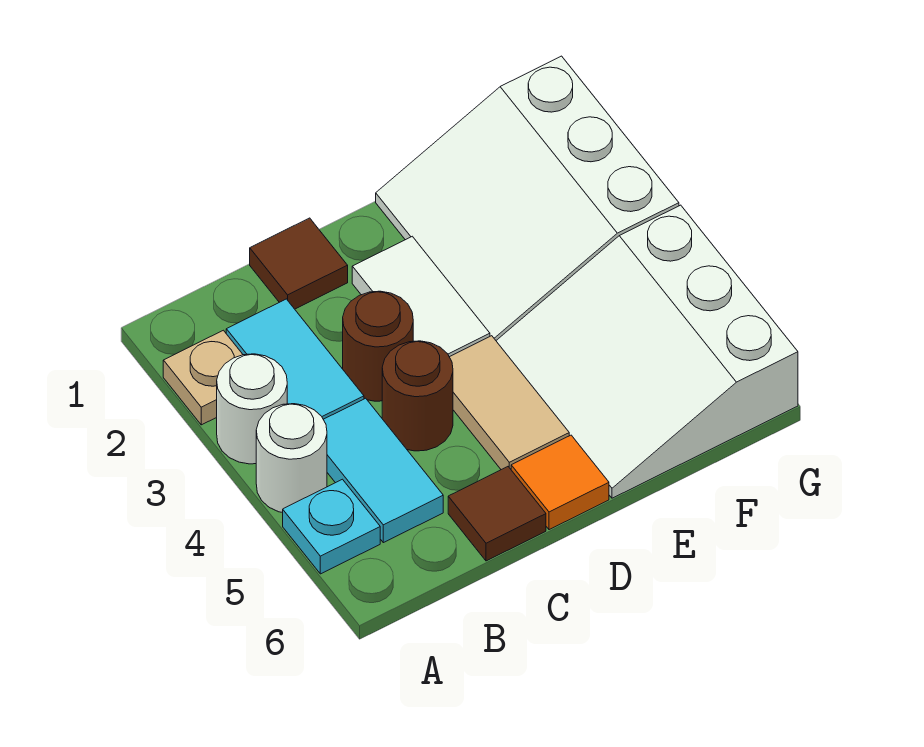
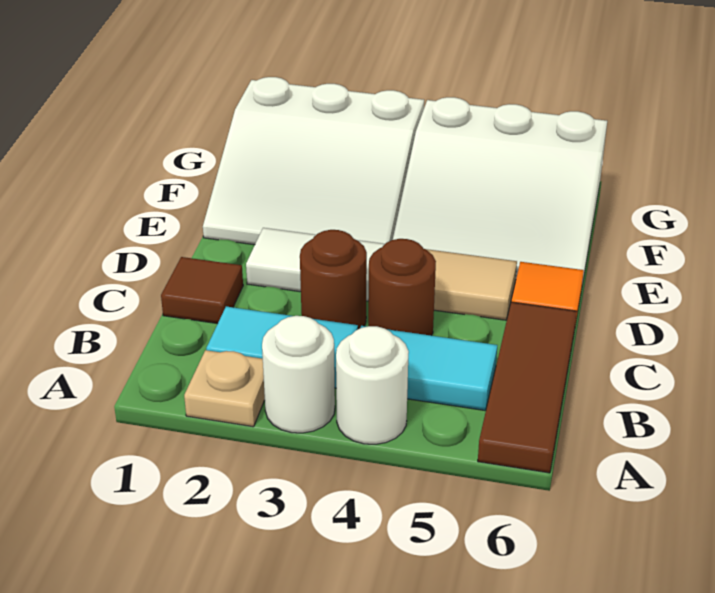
cyan plate A5 level 1 -> none
brown tile C6 level 1 -> brown tile A6:C6 level 1

